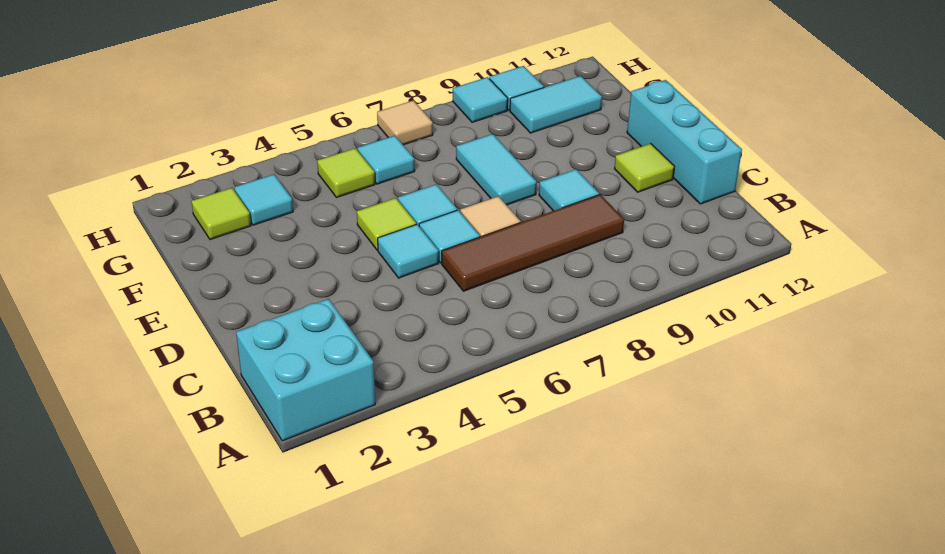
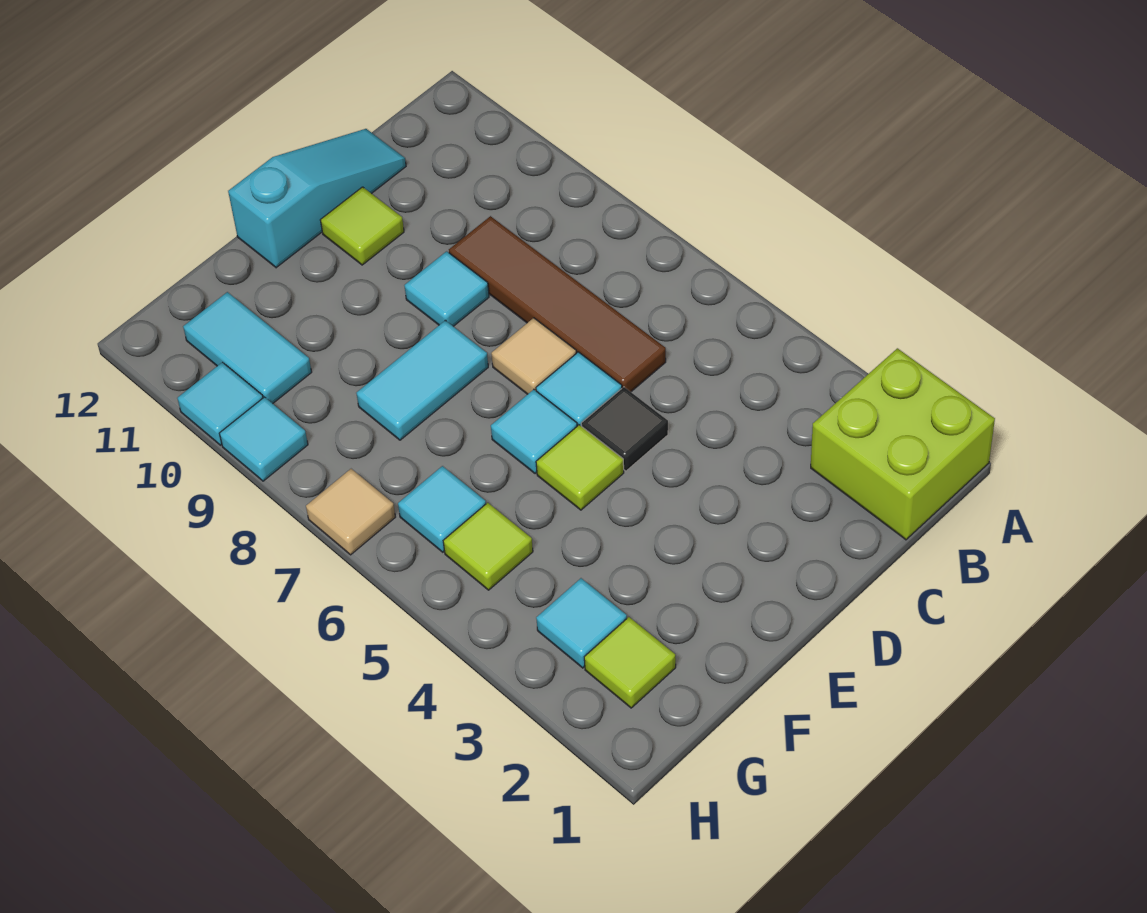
cyan brick A1:B2 level 1 -> lime brick A1:B2 level 1
cyan brick C12:E12 level 1 -> cyan slope C12:E12 level 1 top E
cyan tile D5 level 1 -> black tile D5 level 1

